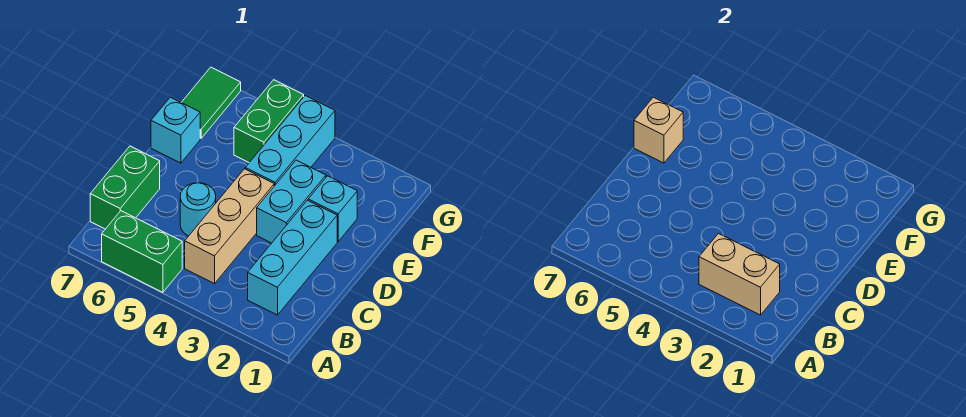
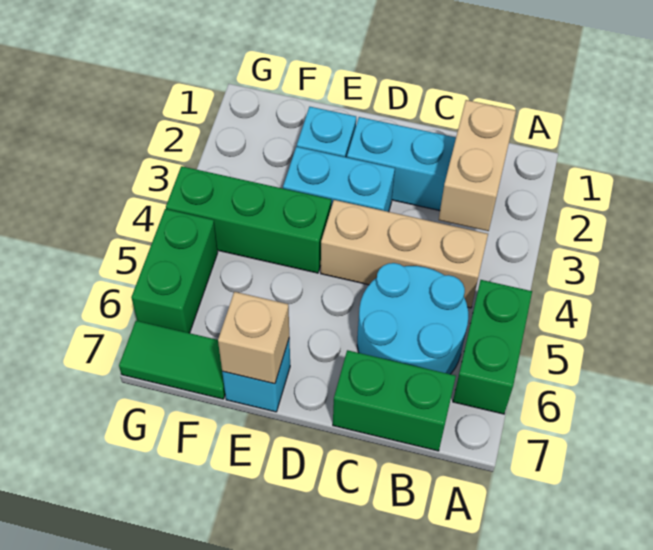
cyan round brick C5 level 1 -> cyan round brick B5:C6 level 1
cyan brick E4:G4 level 1 -> green brick E4:G4 level 1
green brick F5:G5 level 1 -> green brick G5:G6 level 1

